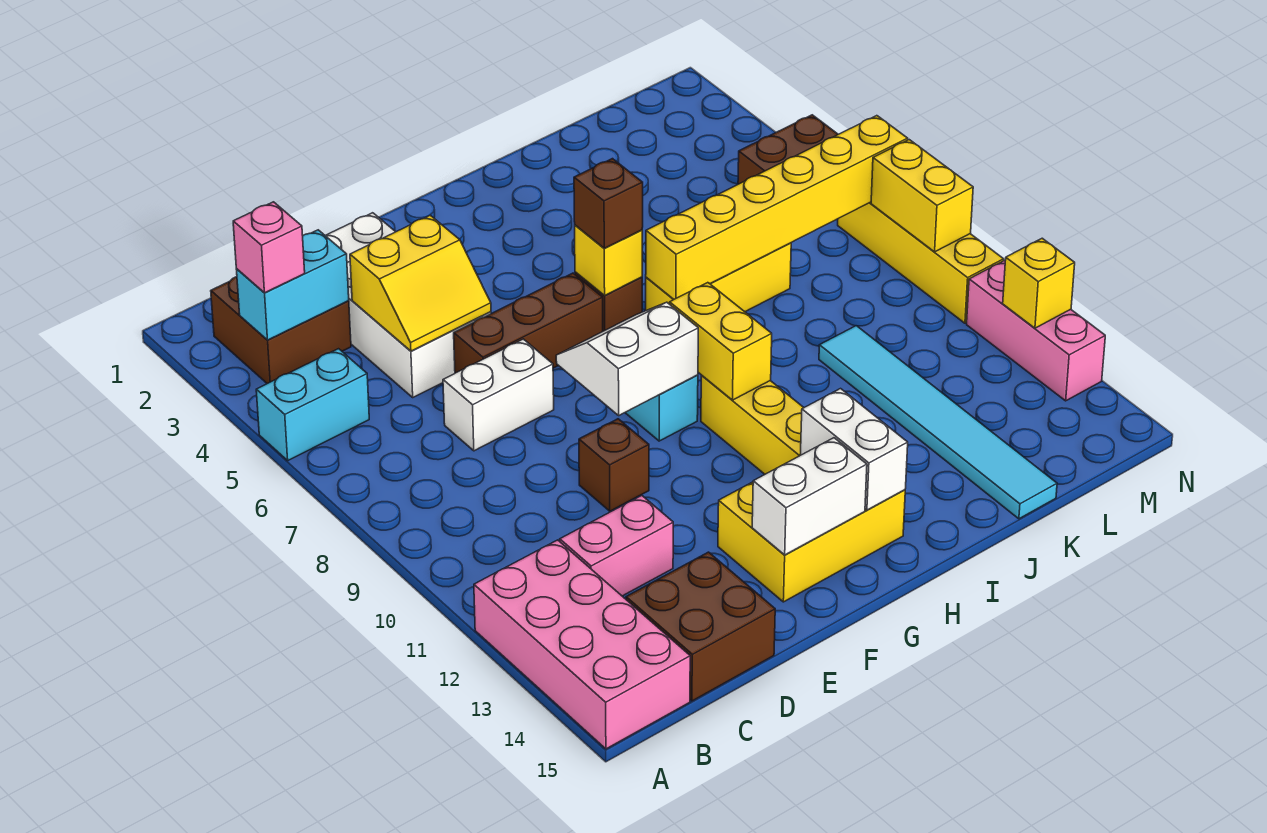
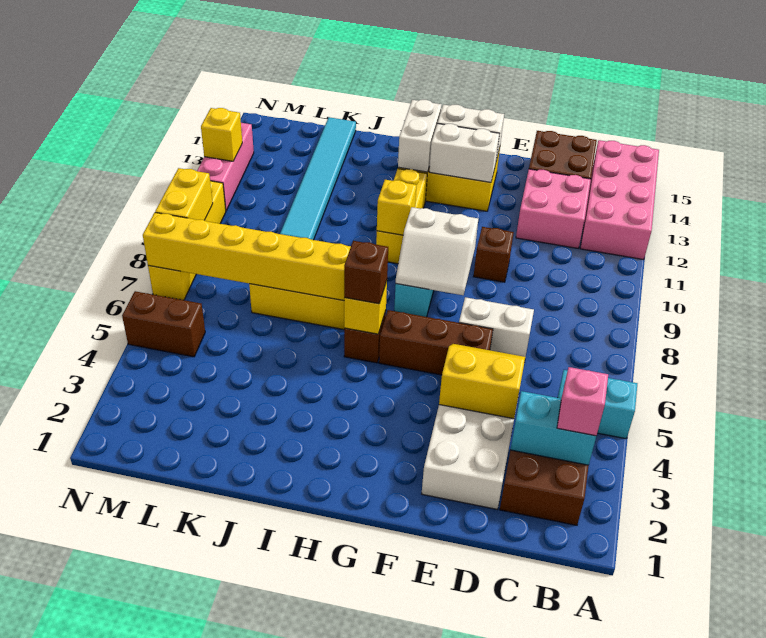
pink brick C12:D12 level 1 -> pink brick C12:D13 level 1
none -> white brick F13:G13 level 2
yellow brick H9:H10 level 2 -> yellow brick H10 level 2

